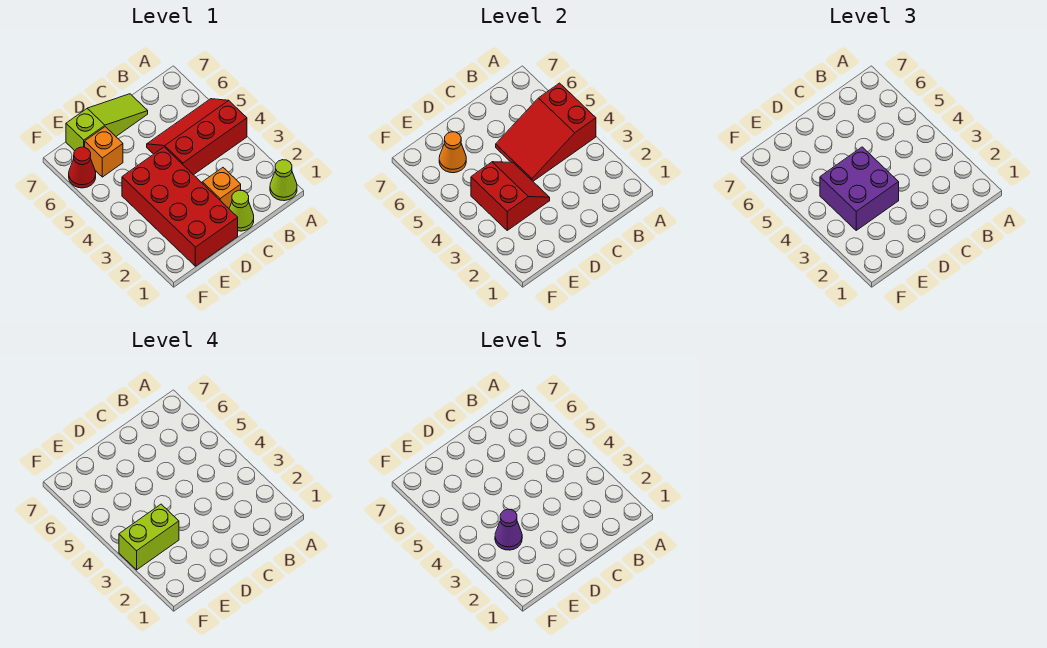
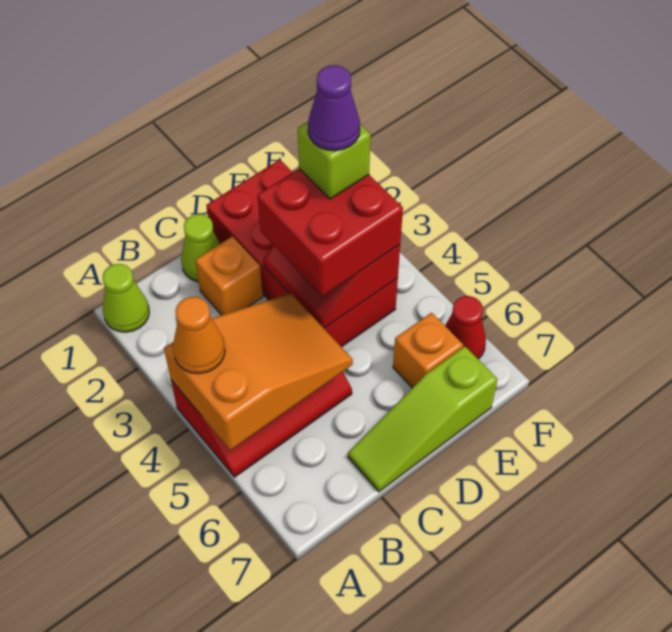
red slope A4:C5 level 2 top A -> orange slope A4:C5 level 2 top A
purple brick D3:E4 level 3 -> red brick D3:E4 level 3
lime brick E3:F3 level 4 -> lime brick E3 level 4
orange cone E6 level 2 -> orange cone A4 level 3

